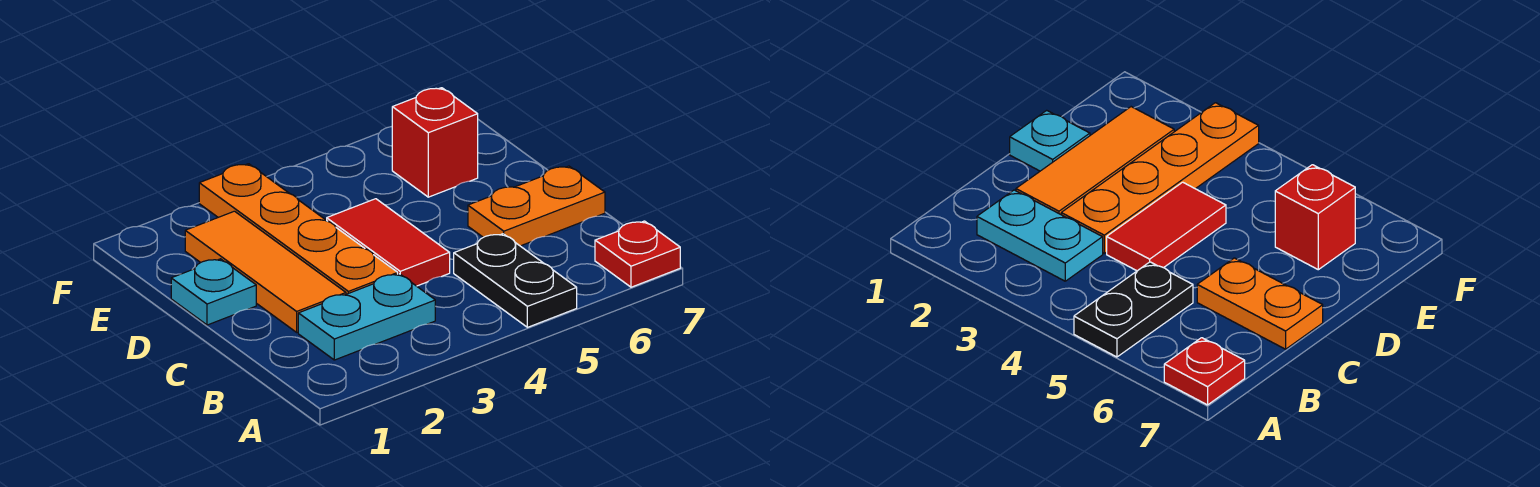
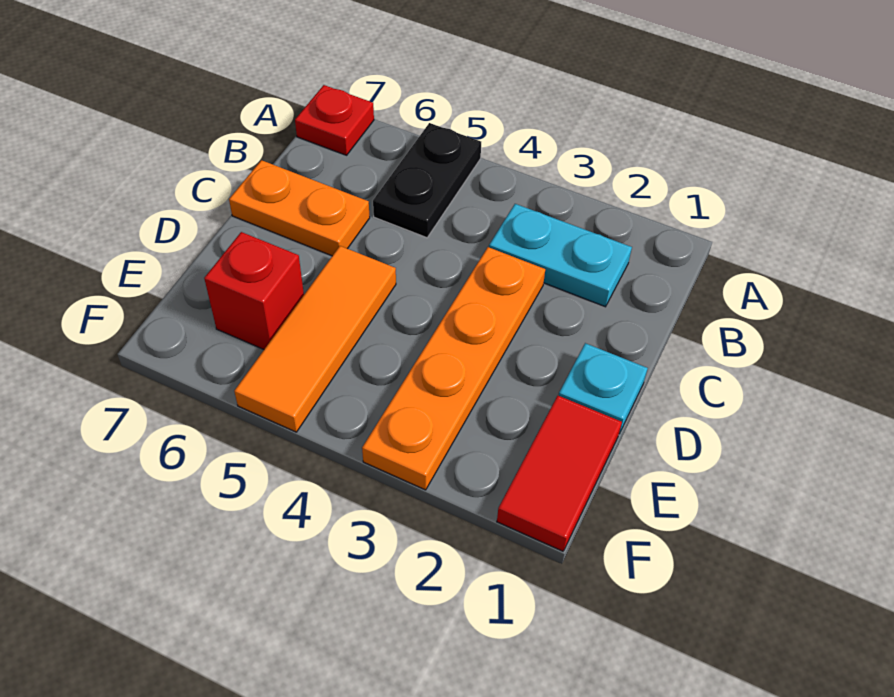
orange tile C2:E2 level 1 -> orange tile D5:F5 level 1
red tile C4:D4 level 1 -> red tile E1:F1 level 1

